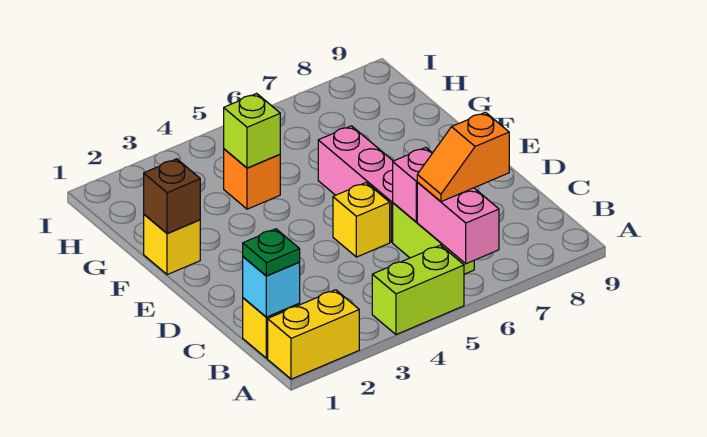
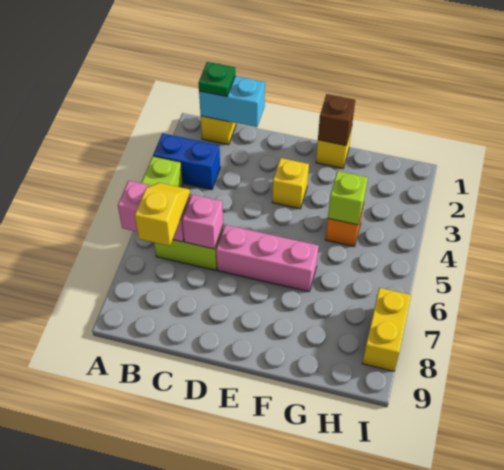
yellow brick A1:A2 level 1 -> yellow brick I7:I8 level 1
none -> blue brick A3:B3 level 1
cyan brick B1 level 2 -> cyan brick B1:C1 level 2
orange slope B6:B7 level 3 top 7 -> yellow slope B6:B7 level 3 top 7
yellow brick D5 level 1 -> yellow brick E3 level 1

